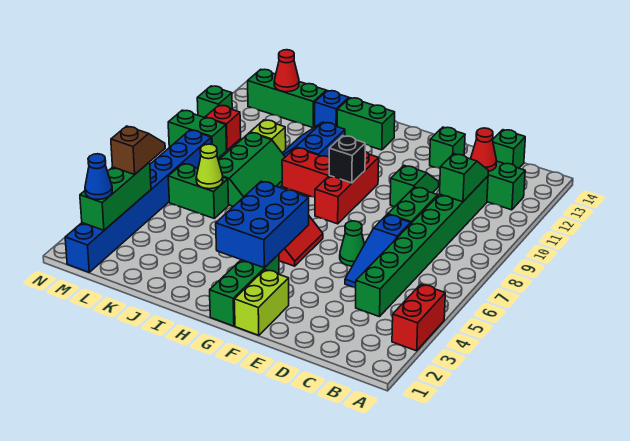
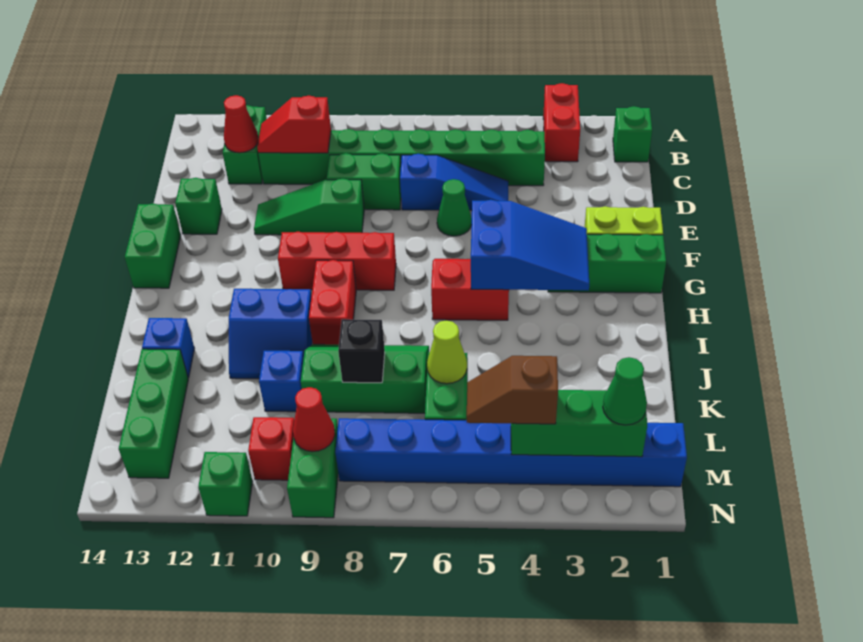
red brick A3:A4 level 1 -> red brick A3:B3 level 1
green slope C10:C11 level 2 top 10 -> red slope C10:C11 level 2 top 10
green brick C14 level 1 -> green brick B1 level 1
green slope E10:E11 level 1 top 10 -> green slope E9:E11 level 1 top 9
blue brick G3:H5 level 2 -> blue slope G3:H5 level 2 top 5
black brick G9 level 2 -> black brick K8 level 2
green brick H13:I13 level 1 -> green brick F14:G14 level 1
lime brick K10 level 1 -> blue brick K10 level 1
red cone L13 level 2 -> red cone M9 level 2
blue cone M2 level 3 -> green cone M2 level 3

